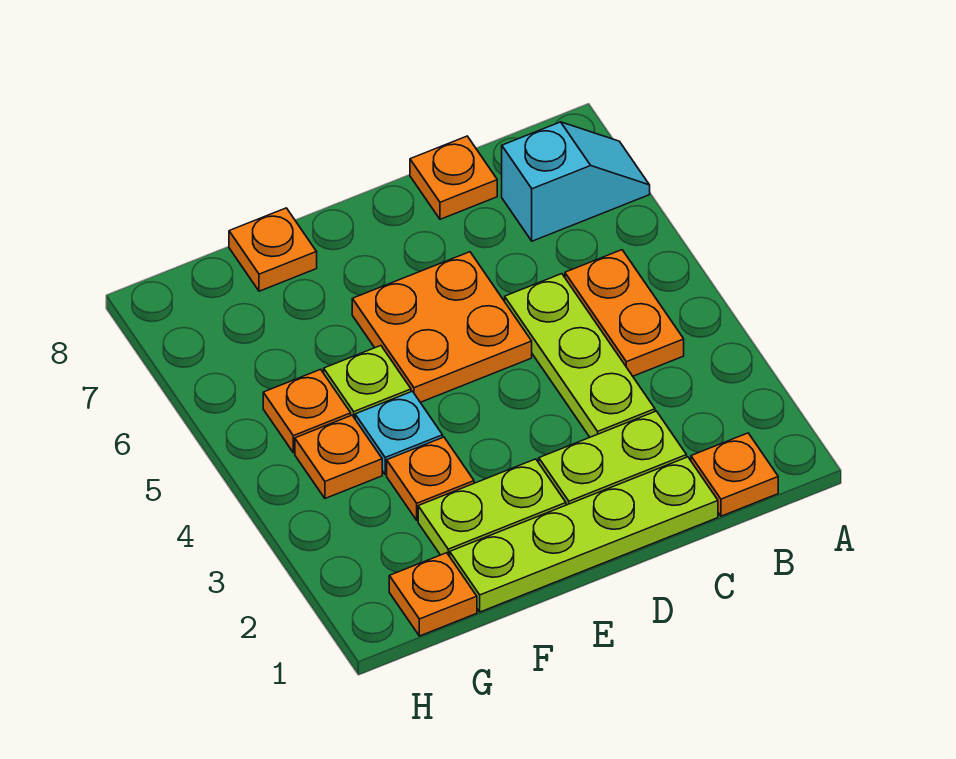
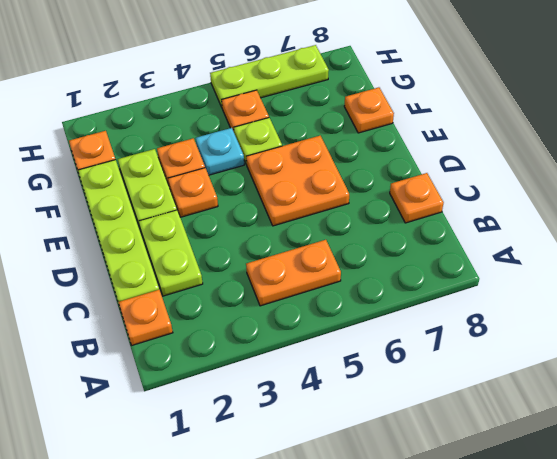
cyan slope A7:B7 level 1 top B -> none
lime plate C3:C5 level 1 -> lime plate H5:H7 level 1
orange plate G4 level 1 -> orange plate E3 level 1

